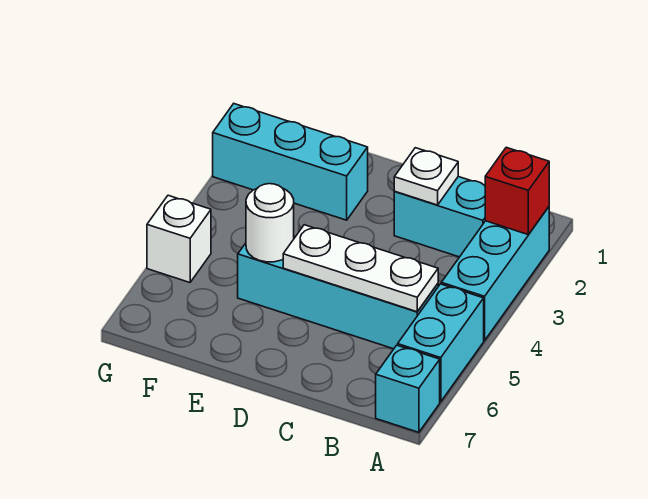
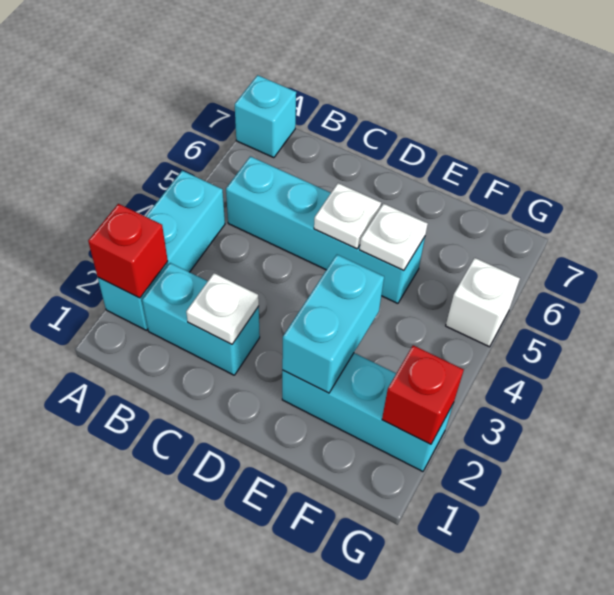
cyan brick A5:A6 level 1 -> cyan brick E2:E3 level 2
white plate B5:D5 level 2 -> white plate D5 level 2
white round brick E5 level 2 -> white plate E5 level 2
none -> red brick G2 level 2

